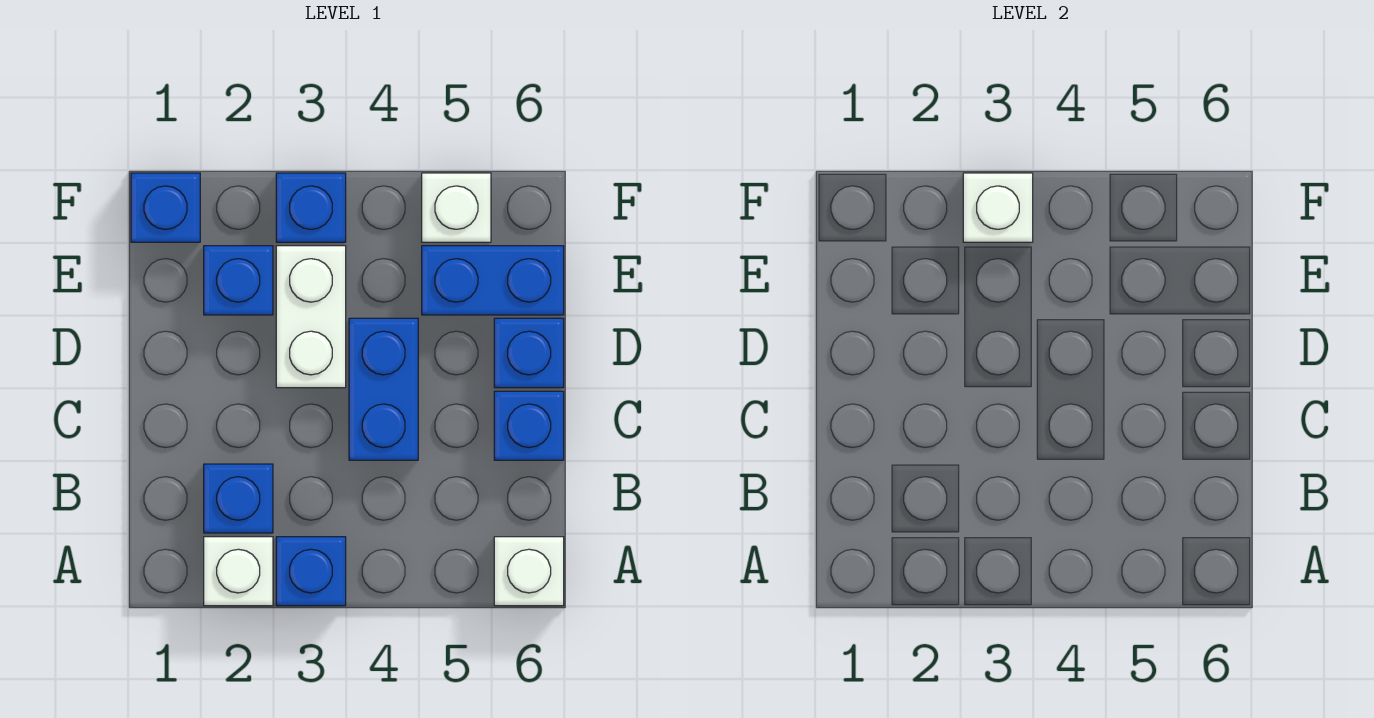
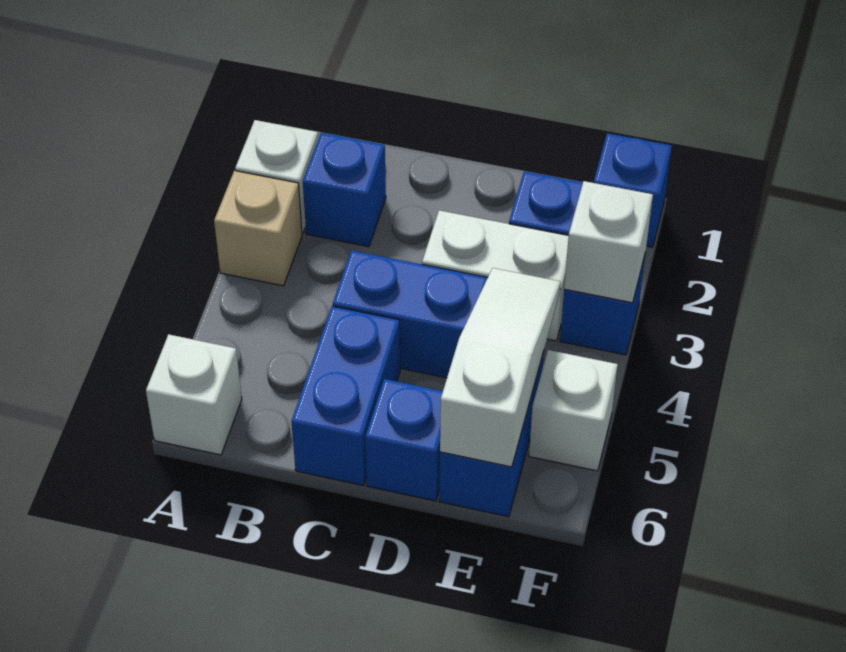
blue brick A3 level 1 -> tan brick A3 level 1
blue brick C6 level 1 -> blue brick C5:C6 level 1
none -> white slope E4:E6 level 2 top 6

